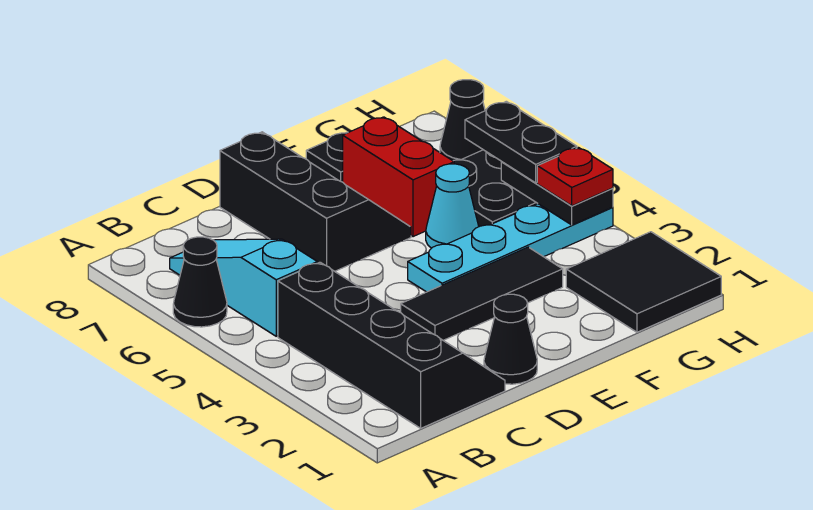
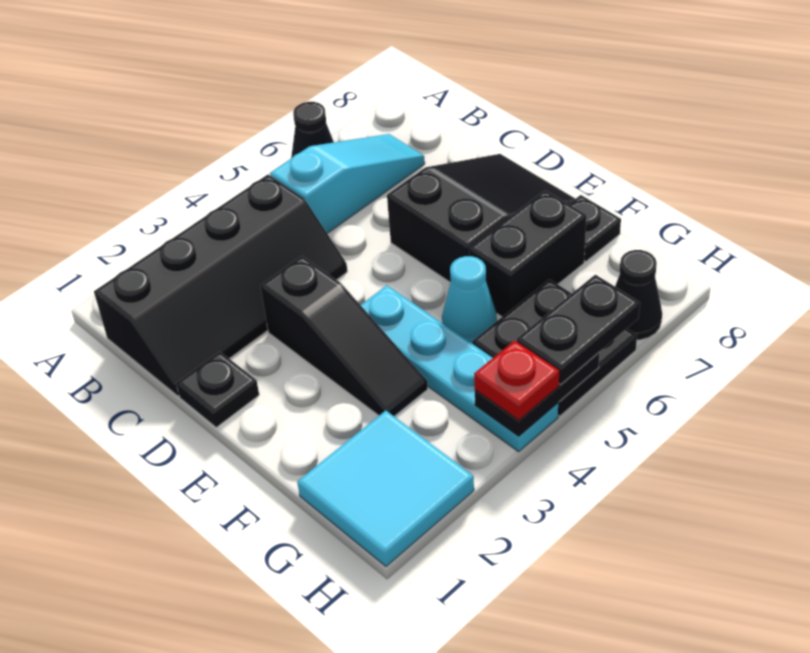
black cone D1 level 1 -> black plate D1 level 1
black tile D3:F3 level 1 -> black slope D3:F3 level 1 top D
black slope D6:E8 level 1 top D -> black slope D6:E8 level 1 top 6
red brick F6:F7 level 1 -> black brick F6:F7 level 1
black tile G1:H2 level 1 -> cyan tile G1:H2 level 1

